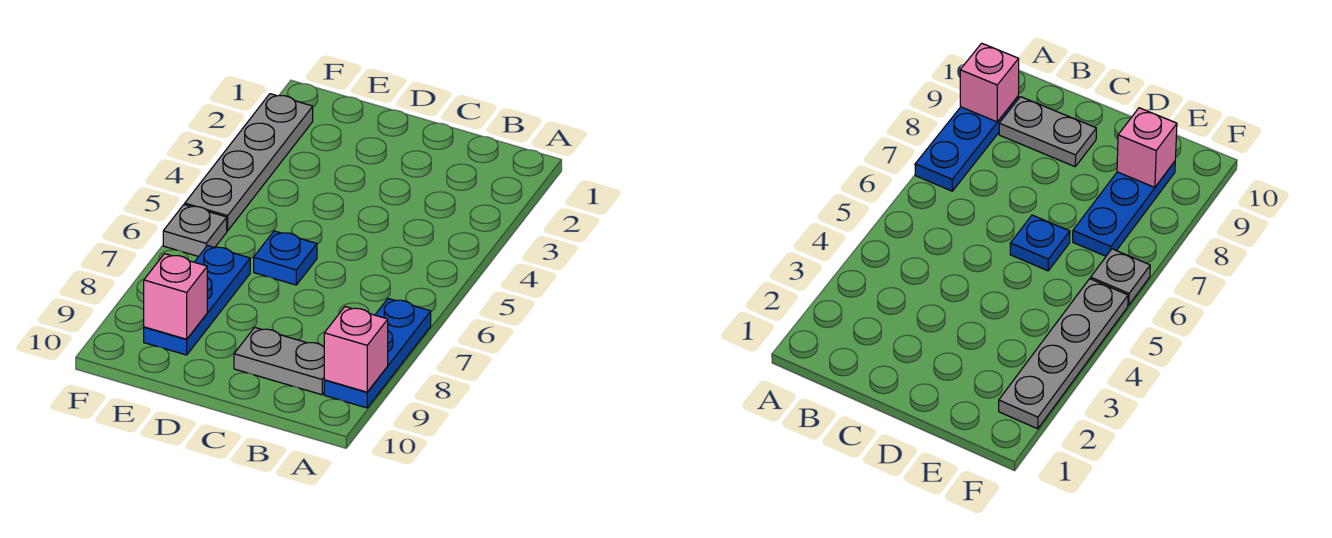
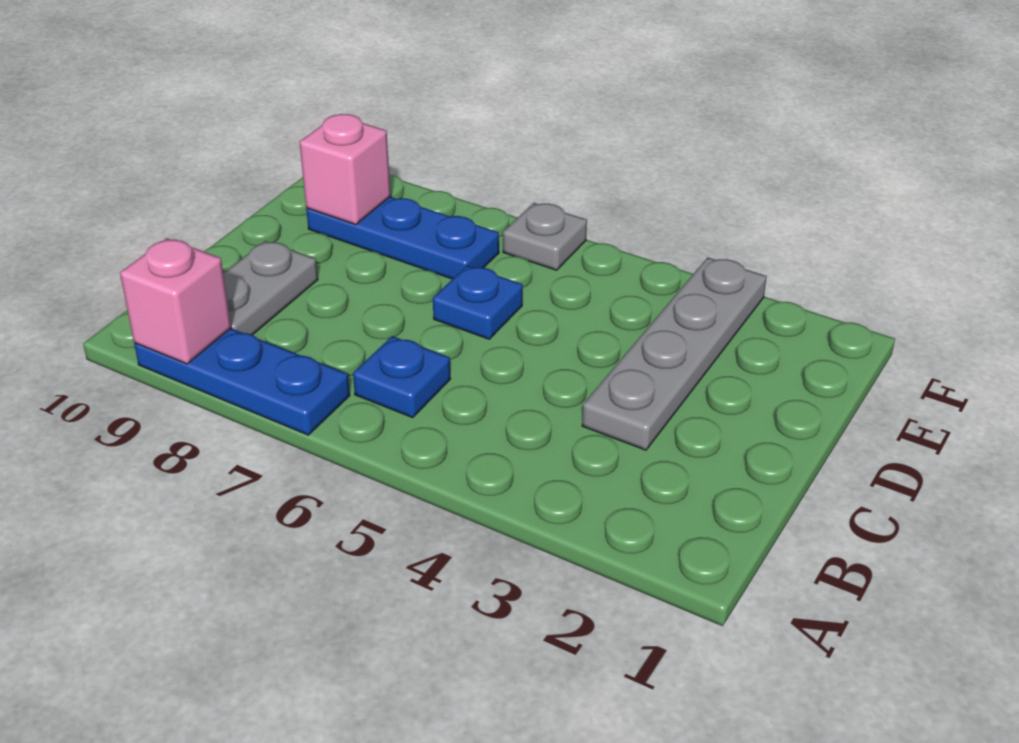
none -> blue plate B6 level 1
grey plate F2:F5 level 1 -> grey plate C3:F3 level 1

